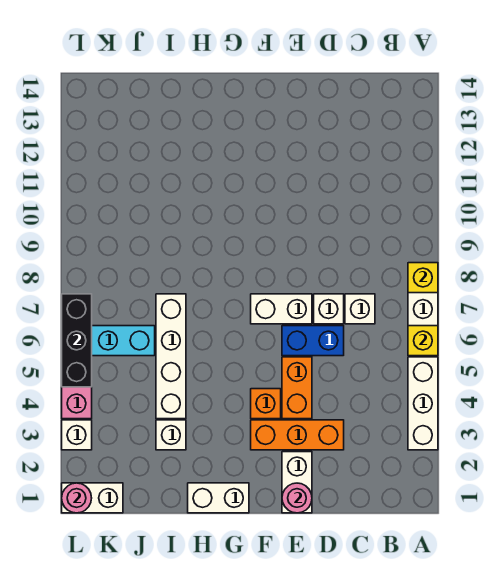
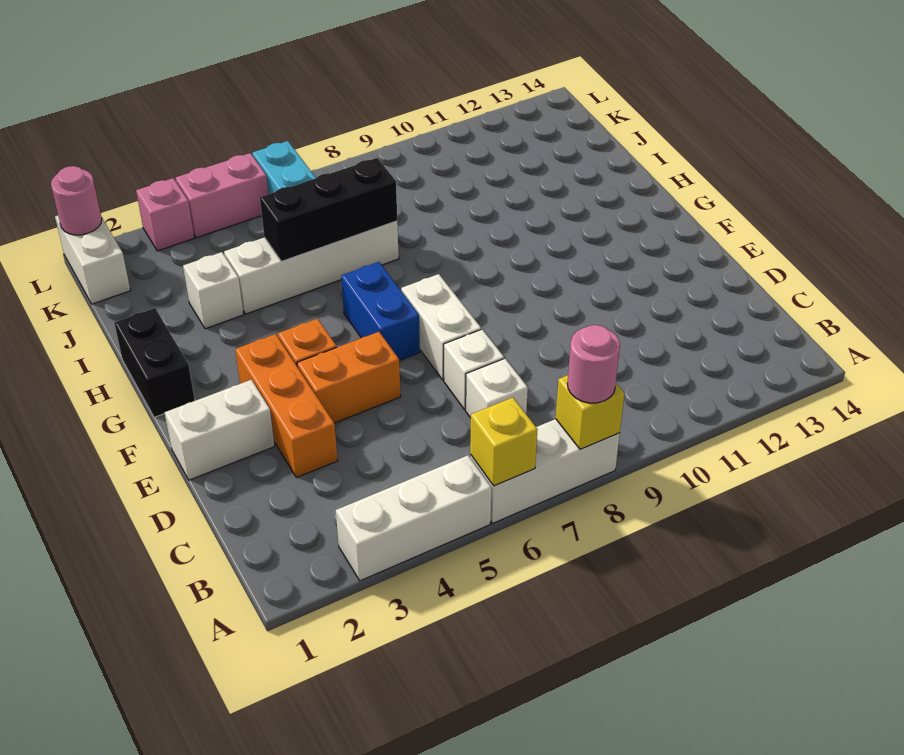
blue brick D6:E6 level 1 -> blue brick F6:G6 level 1
pink round brick E1 level 2 -> pink round brick A8 level 3
white brick G1:H1 level 1 -> black brick G1:H1 level 1
white brick L3 level 1 -> pink brick L3 level 1
black brick L5:L7 level 2 -> black brick I5:I7 level 2

